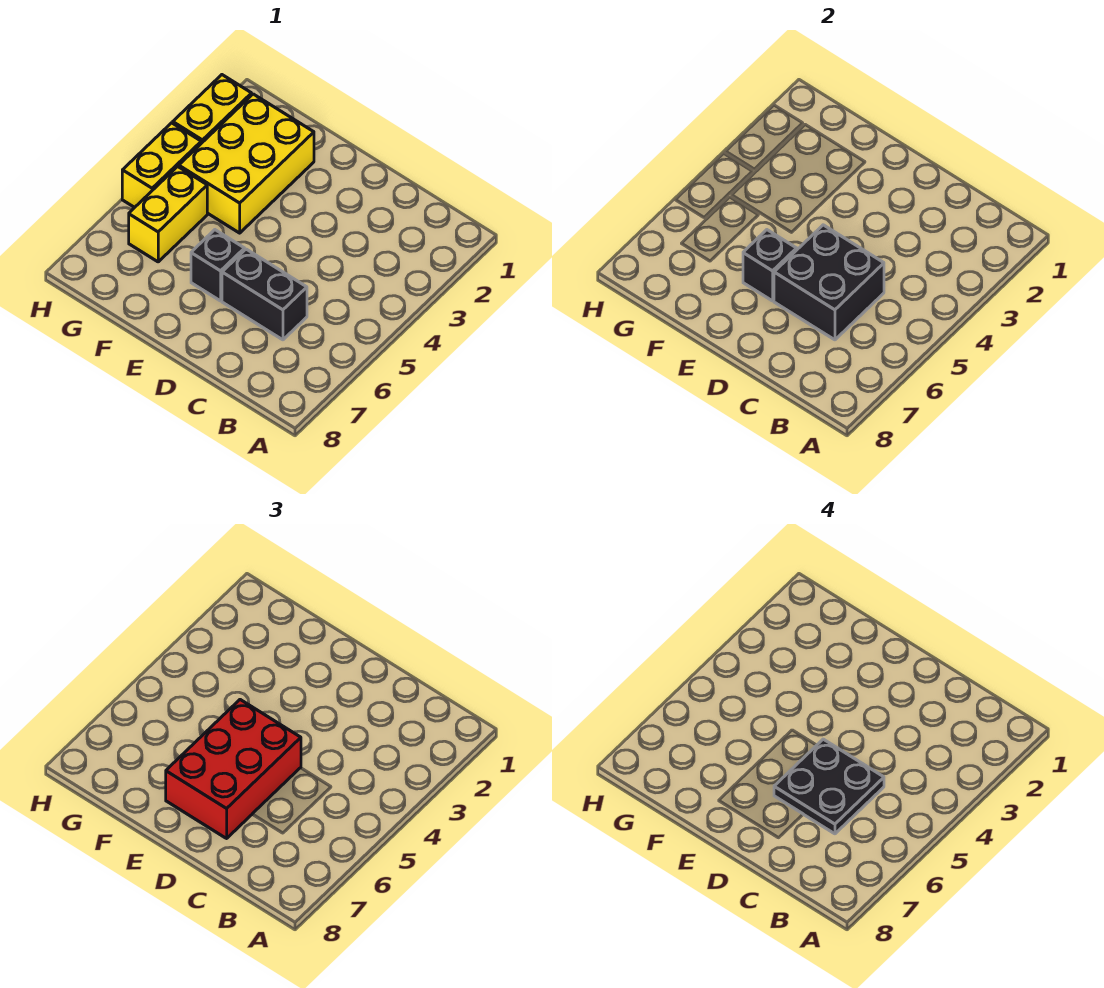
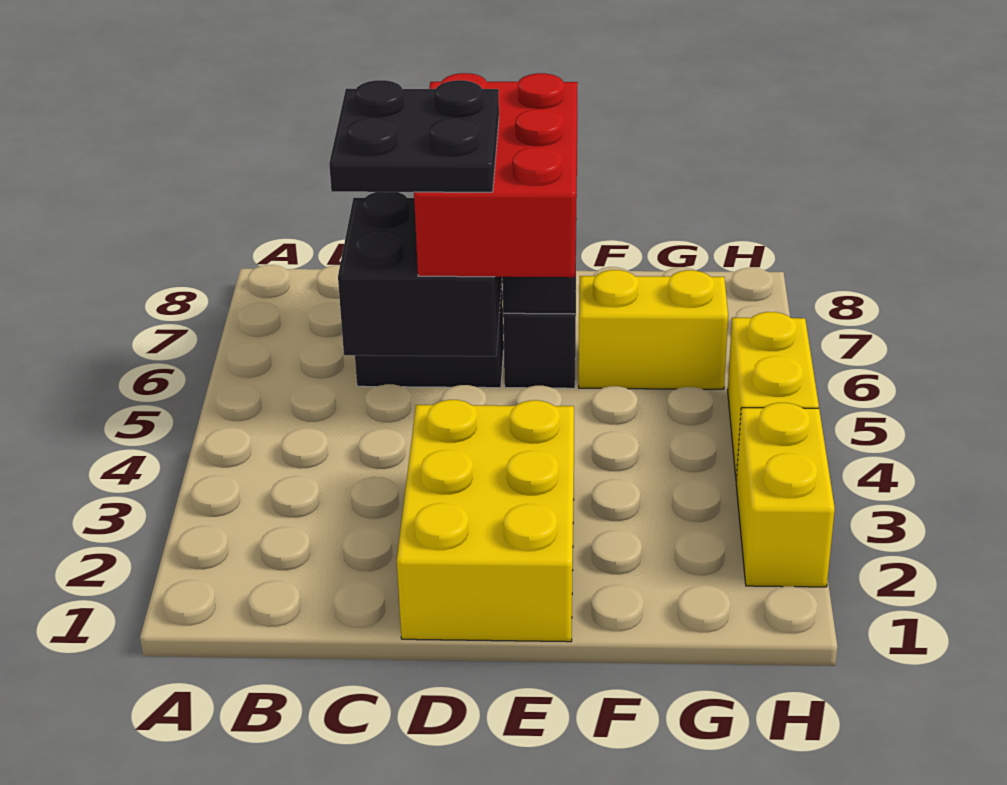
yellow brick F2:G4 level 1 -> yellow brick D1:E3 level 1
yellow brick G5:G6 level 1 -> yellow brick F6:G6 level 1

